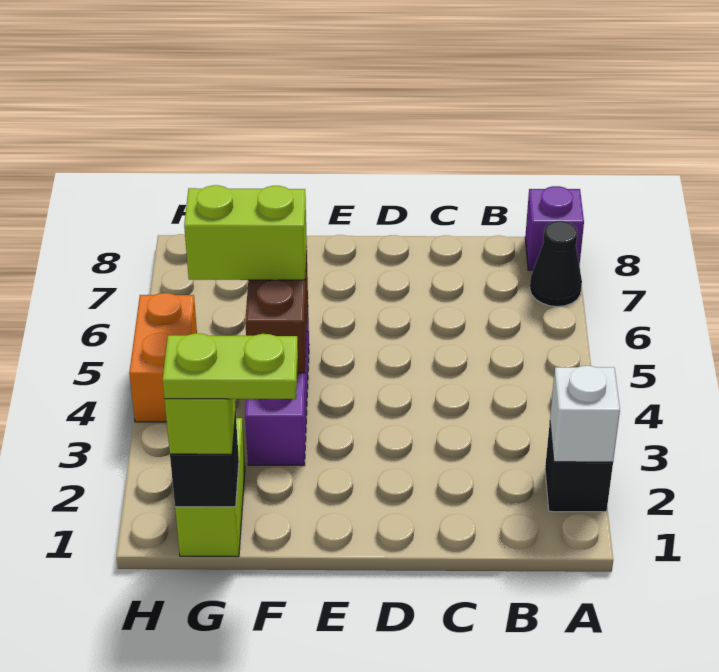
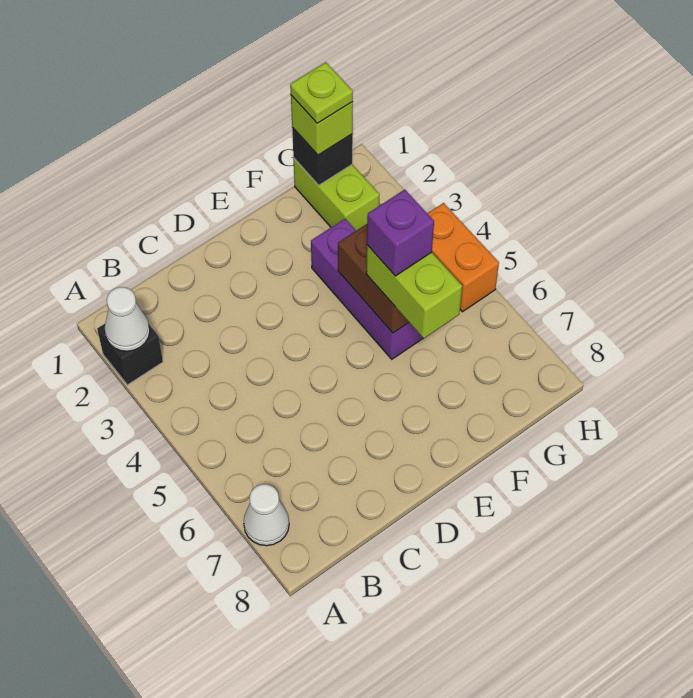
white brick A2 level 2 -> white cone A2 level 2
black cone A7 level 1 -> white cone A7 level 1
purple brick A8 level 1 -> purple brick F5 level 4
lime plate F1:G1 level 4 -> lime plate G1 level 4
lime brick F5:G5 level 3 -> lime brick F5:F6 level 3

